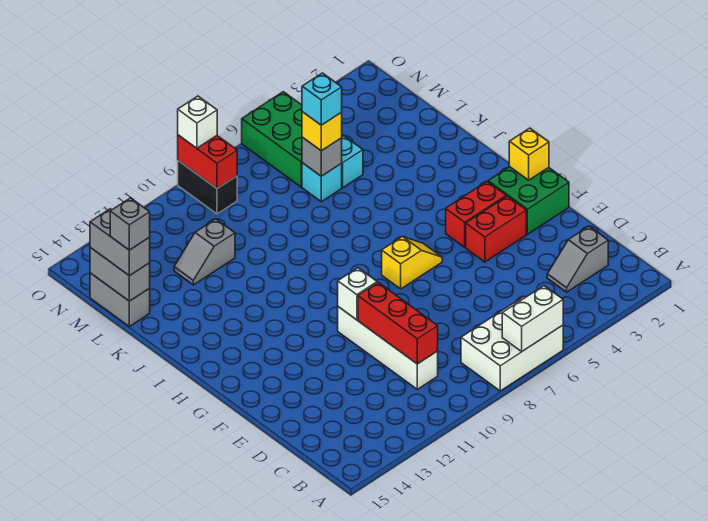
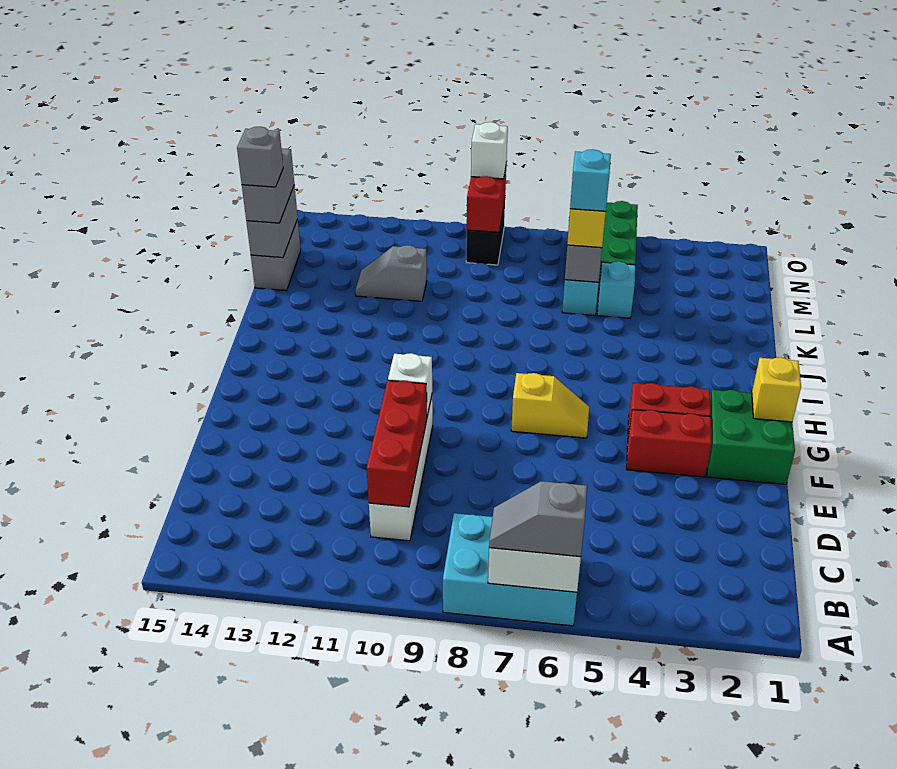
white brick A6:B8 level 1 -> cyan brick A6:B8 level 1
grey slope C2:C3 level 1 top 2 -> grey slope A6:A7 level 3 top 6

